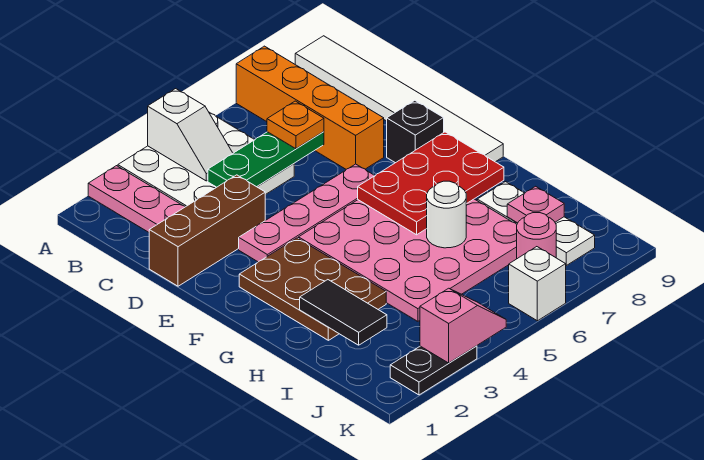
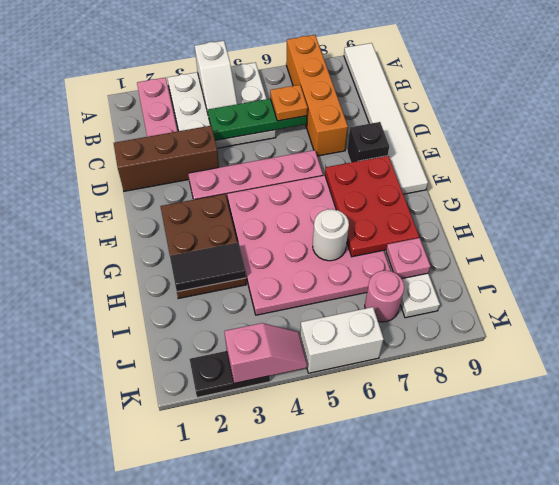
red plate F6:G8 level 2 -> red plate F7:H8 level 2
black tile H2:I2 level 2 -> black tile H2:H3 level 2
white brick K6 level 1 -> white brick K5:K6 level 1

